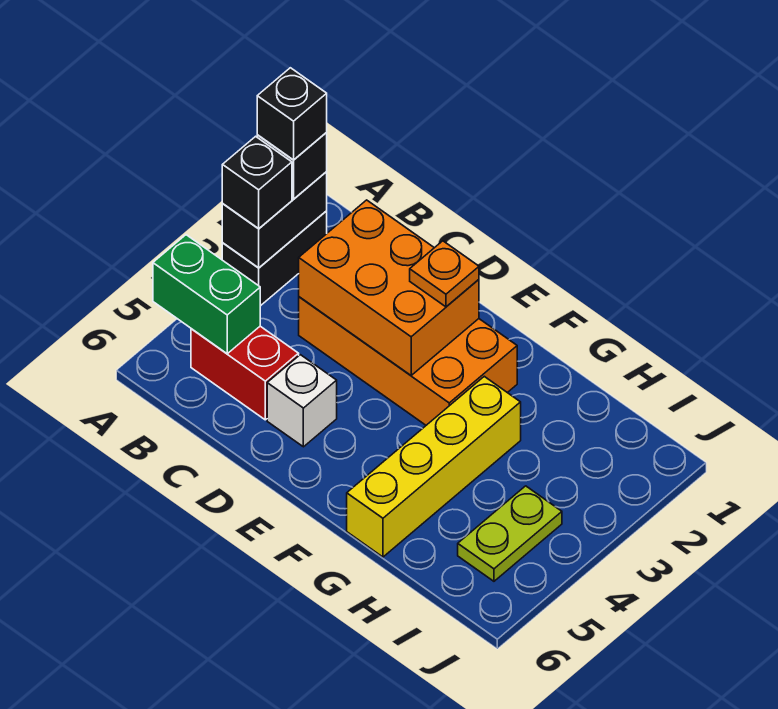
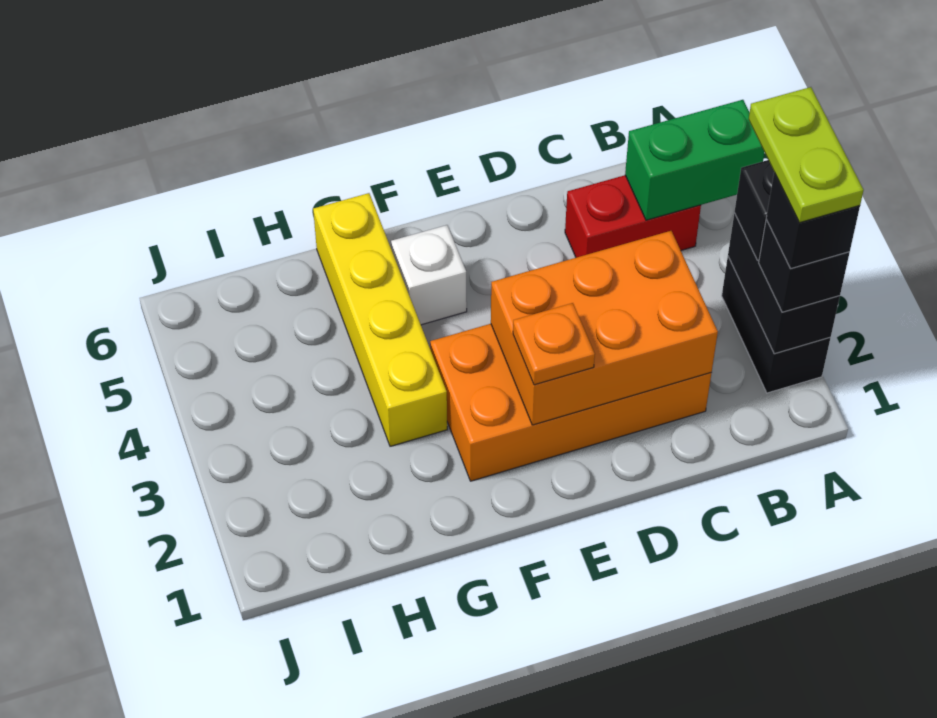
white brick D5 level 1 -> white brick F5 level 1
lime plate I4:I5 level 1 -> lime plate A2:A3 level 5

